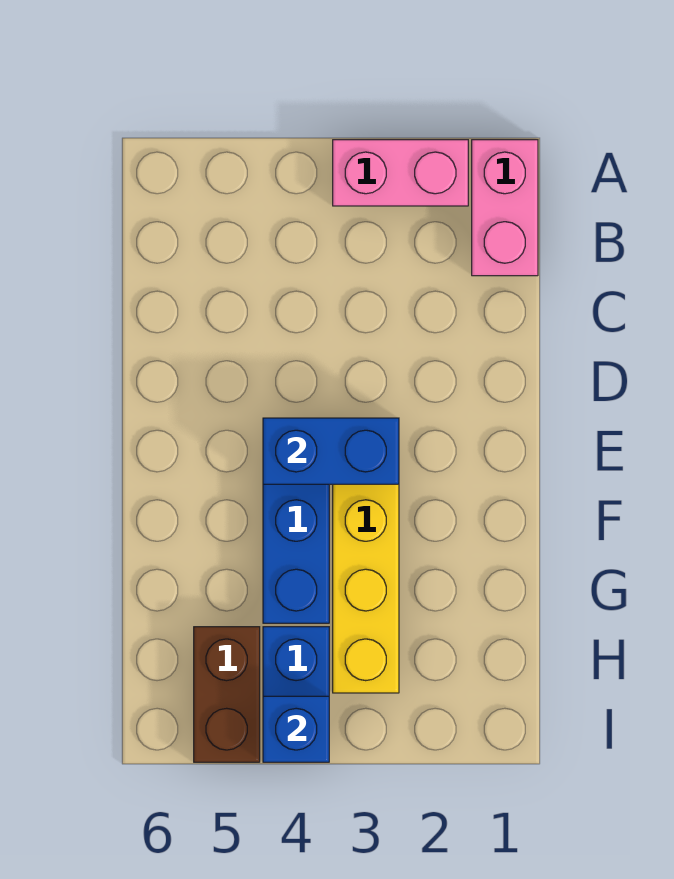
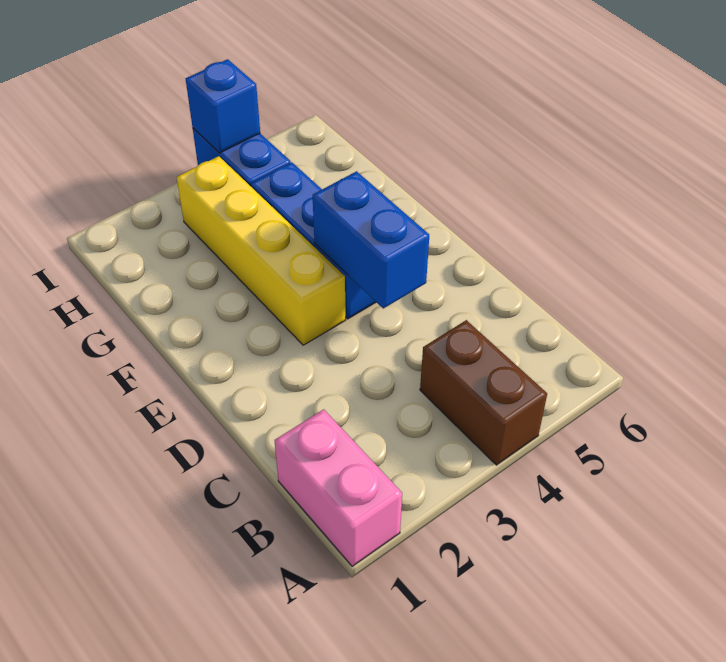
pink brick A2:A3 level 1 -> none
blue brick E3:E4 level 2 -> blue brick D4:E4 level 2
brown brick H5:I5 level 1 -> brown brick A4:B4 level 1

